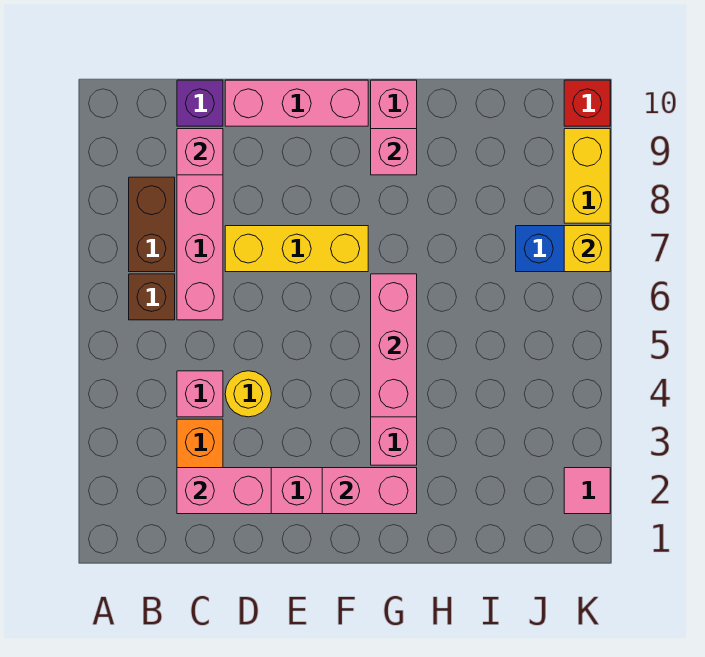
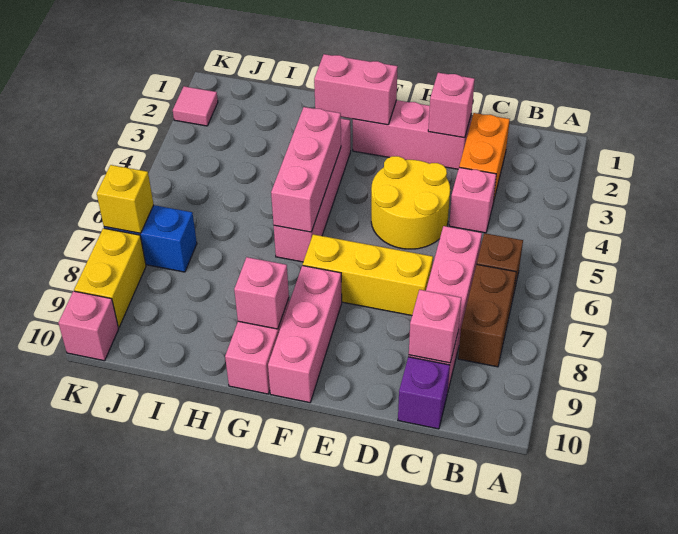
pink brick C2:D2 level 2 -> pink brick D2 level 2
yellow round brick D4 level 1 -> yellow round brick D4:E5 level 1
pink brick D10:F10 level 1 -> pink brick F8:F10 level 1
red brick K10 level 1 -> pink brick K10 level 1

